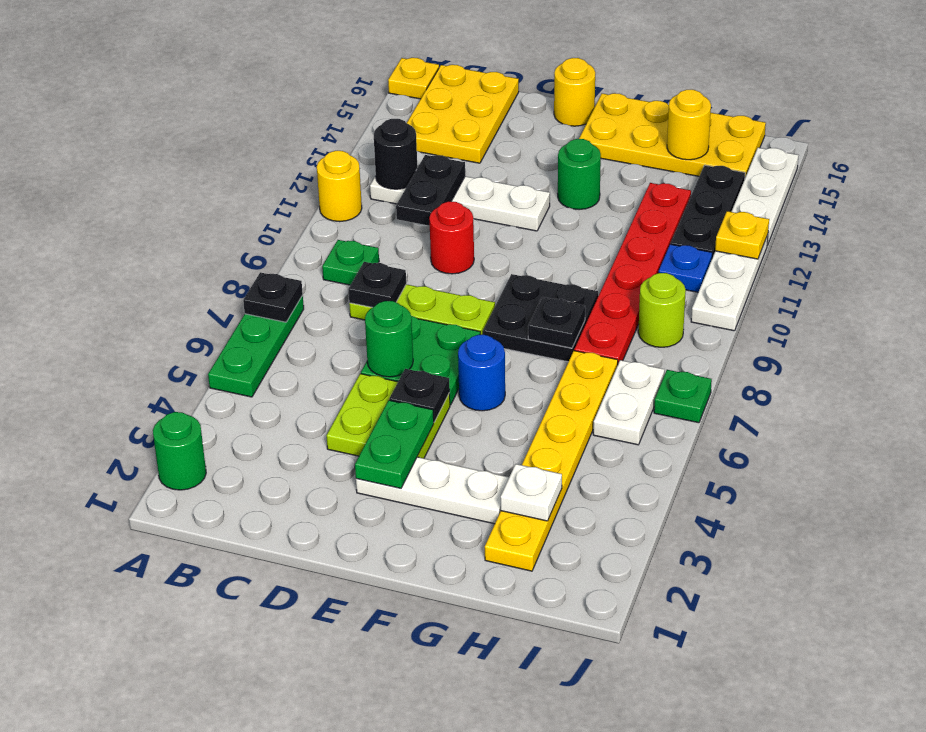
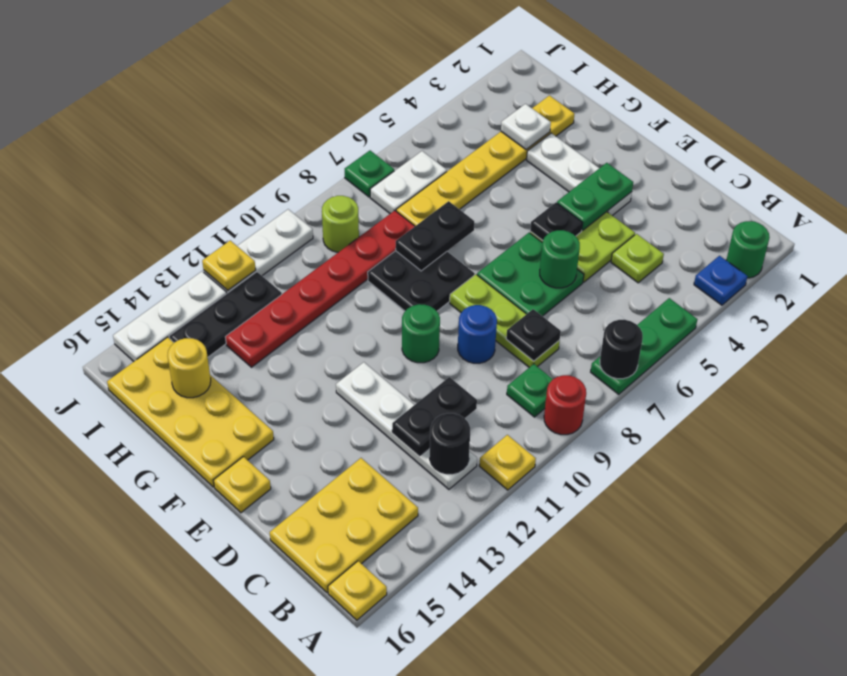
black plate A7 level 2 -> black round brick A7 level 2
yellow round brick A11 level 1 -> yellow plate A11 level 1
none -> lime plate C4 level 1
red round brick D10 level 1 -> red round brick A9 level 1
yellow round brick E16 level 1 -> yellow plate E16 level 1
blue round brick F6 level 1 -> blue round brick D9 level 1
green round brick F13 level 1 -> green round brick E10 level 1
black plate G8 level 2 -> black plate G7:G8 level 2
blue plate I11 level 1 -> blue plate A3 level 1

